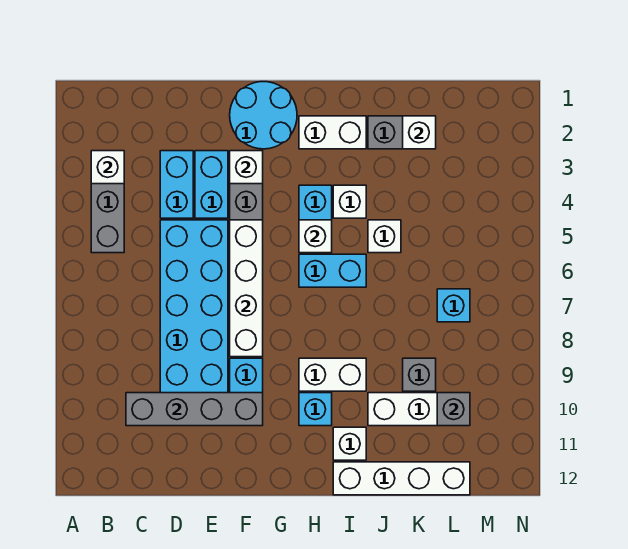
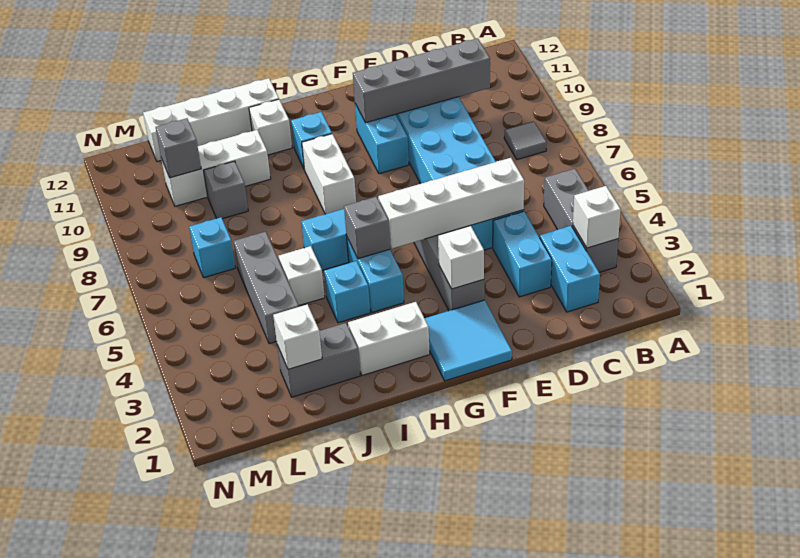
none -> grey tile B8 level 1
cyan brick E3:E4 level 1 -> cyan brick C2:C3 level 1
cyan round brick F1:G2 level 1 -> cyan tile F1:G2 level 1
white brick F5:F8 level 2 -> white brick D5:G5 level 2
white brick H5 level 2 -> grey brick H5 level 2
white brick H9:I9 level 1 -> white brick H8:H9 level 1
white brick I4 level 1 -> cyan brick I4 level 1
none -> grey brick K4:K6 level 1

